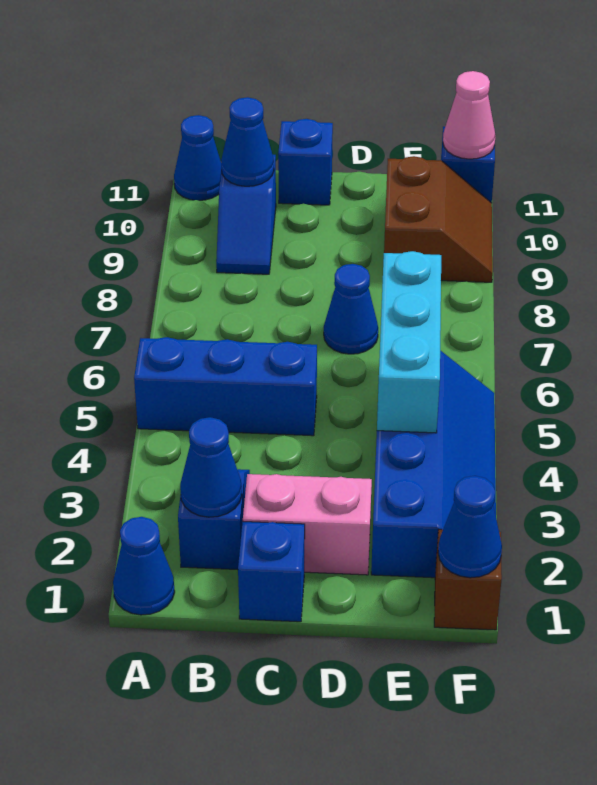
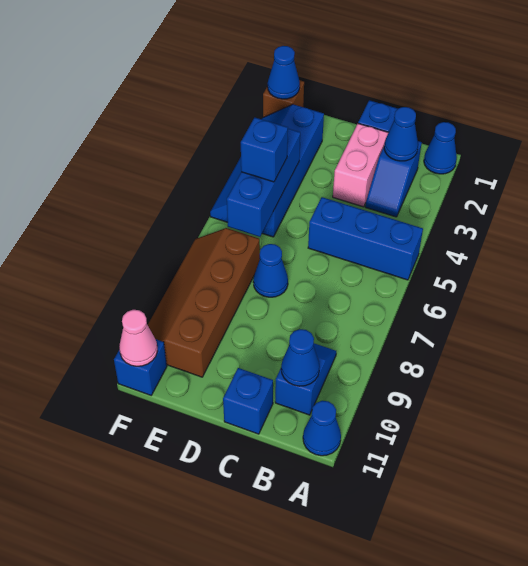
pink brick C2:D2 level 1 -> pink brick C2:C3 level 1
cyan brick E4:E6 level 2 -> blue brick E4:E6 level 2
none -> blue brick E5 level 3
brown slope E9:F10 level 1 top E -> brown slope E7:F10 level 1 top E

